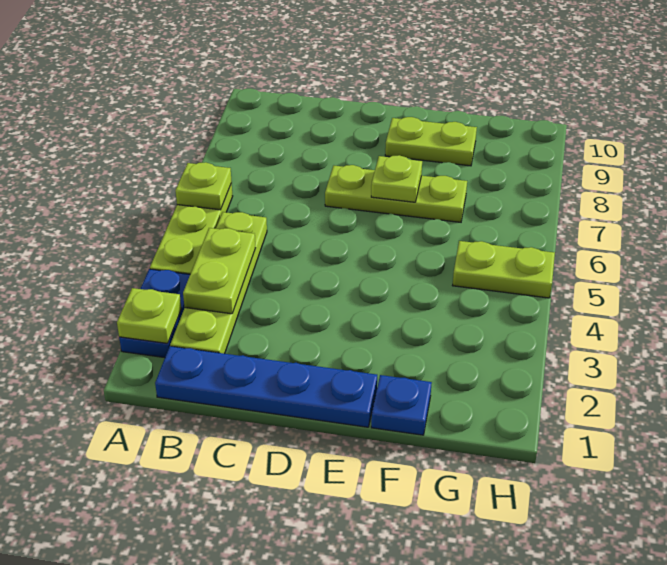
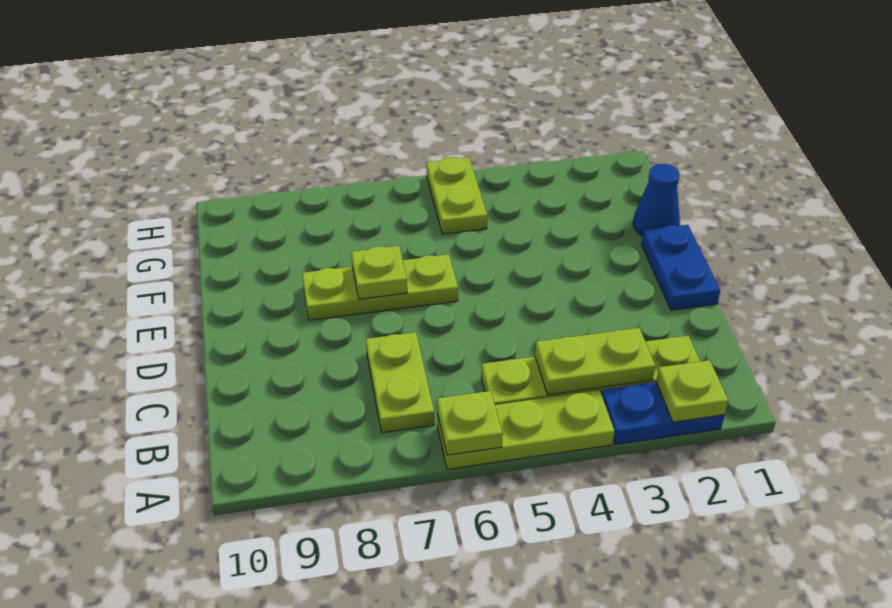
blue plate B1:E1 level 1 -> blue plate D1:E1 level 1
lime plate D7:F7 level 1 -> lime plate E6:E8 level 1
lime plate E9:F9 level 1 -> lime plate B7:C7 level 1
blue plate F1 level 1 -> blue cone F1 level 1

